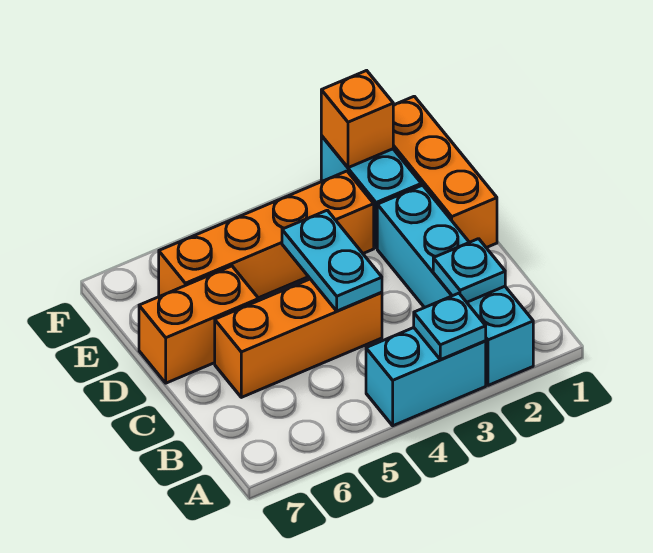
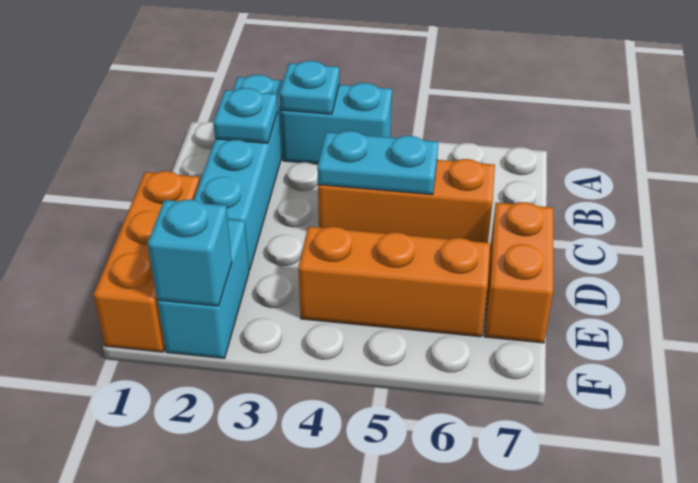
cyan plate C4:D4 level 2 -> cyan plate C4:C5 level 2
orange brick D6:D7 level 1 -> orange brick D7:E7 level 1
orange brick E3:E6 level 1 -> orange brick E4:E6 level 1
orange brick F2 level 2 -> cyan brick F2 level 2

